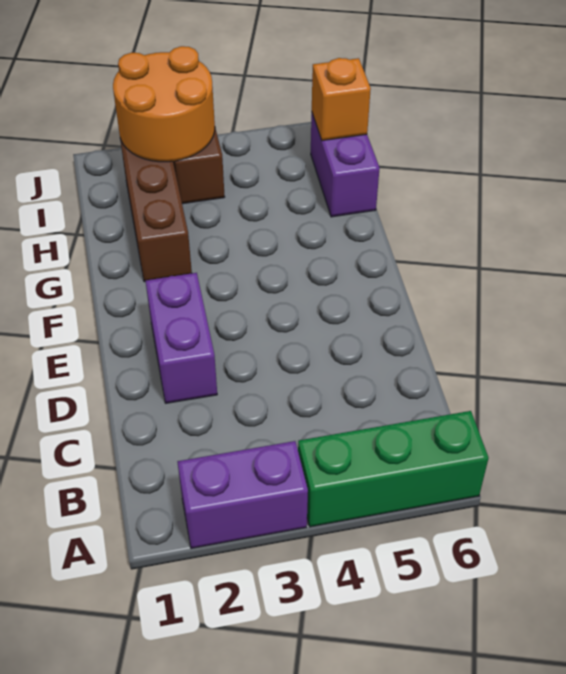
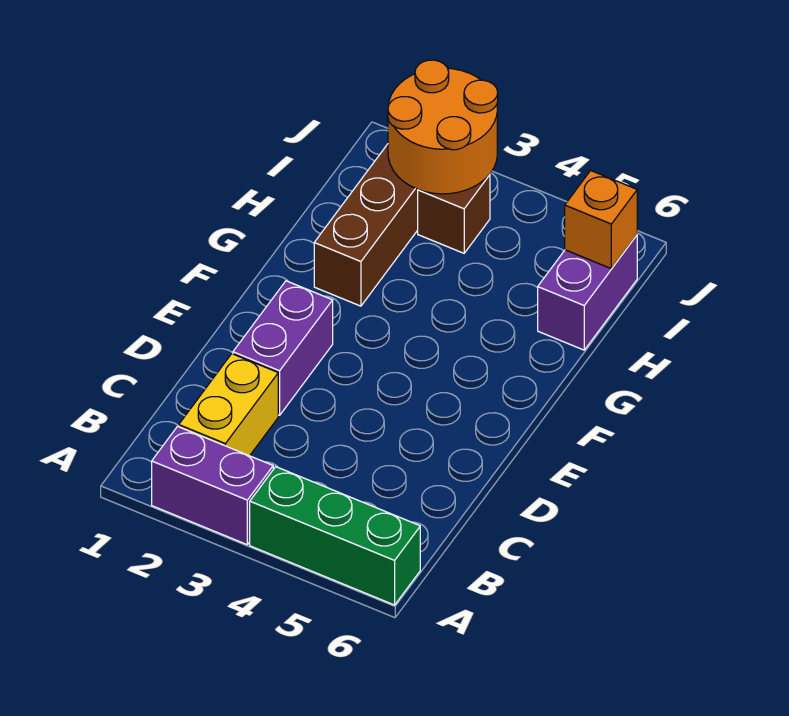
none -> yellow brick B2:C2 level 1

